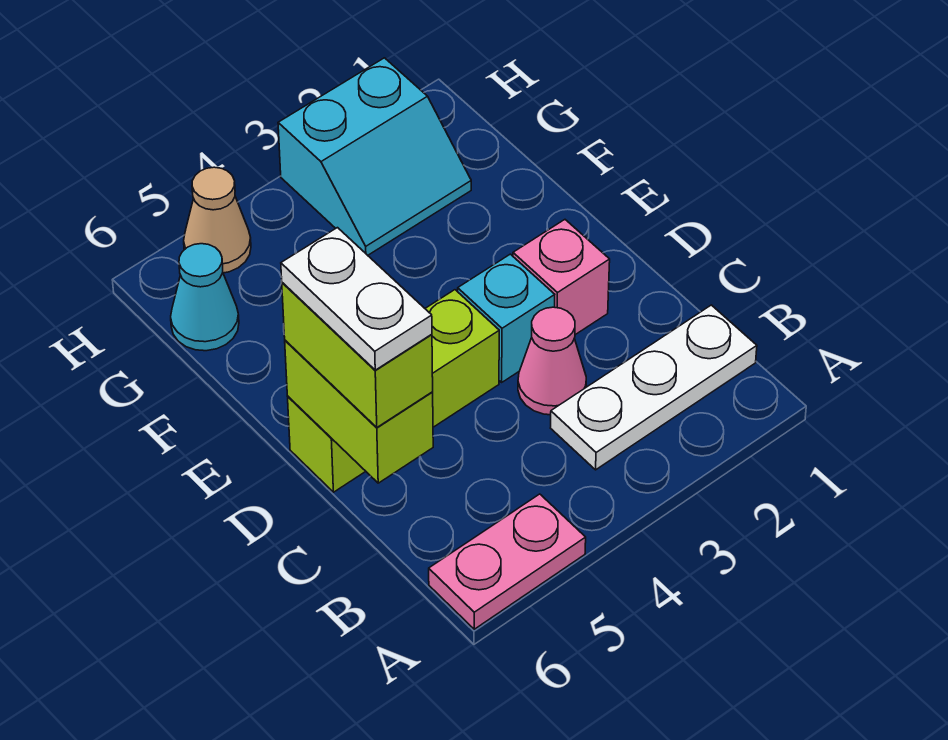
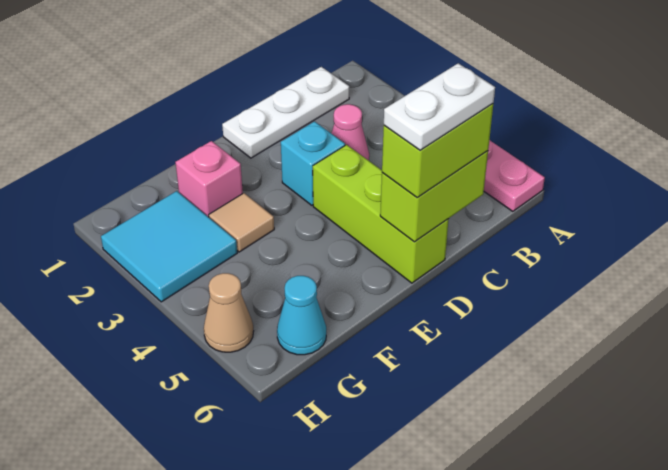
white plate B1:B3 level 1 -> white plate B1:D1 level 1
pink brick D2 level 1 -> pink brick F2 level 1
none -> tan tile F3 level 1
cyan slope G2:H3 level 1 top H -> cyan tile G2:H3 level 1

